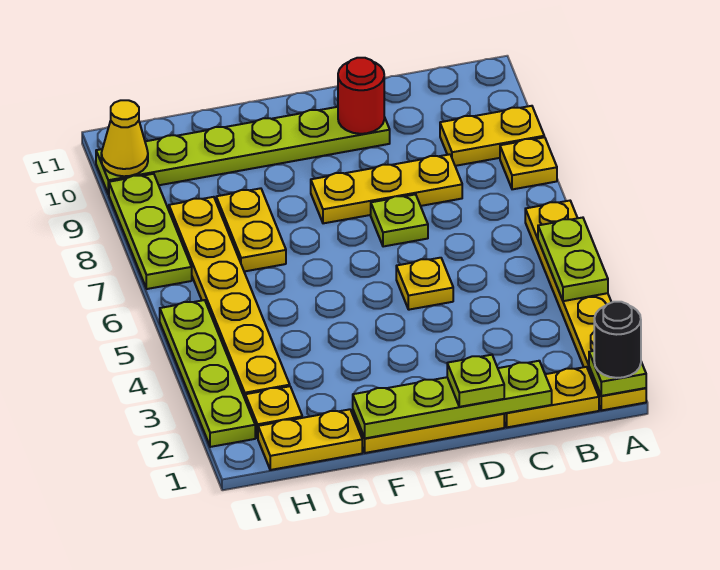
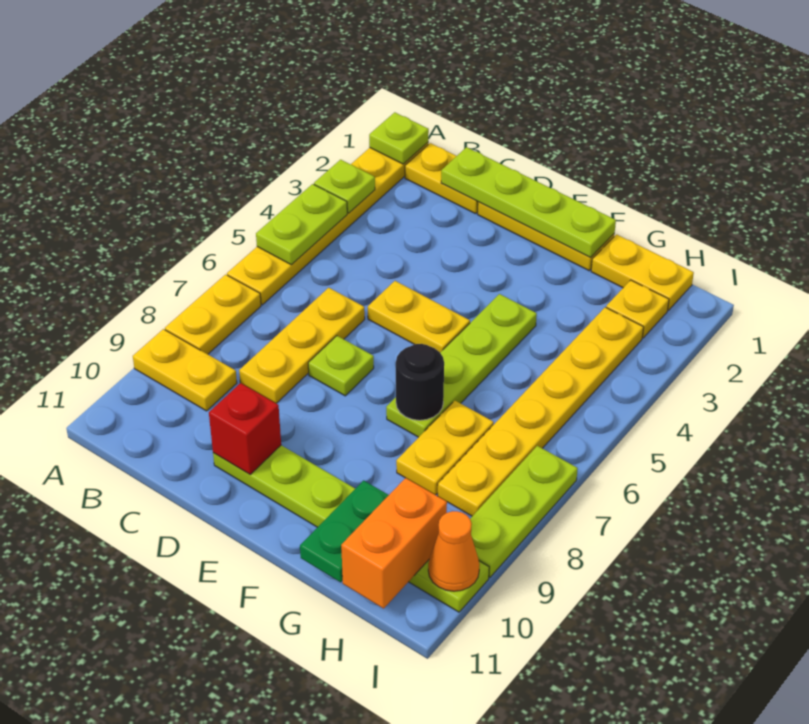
black round brick A1 level 3 -> black round brick F7 level 2
yellow plate A8 level 1 -> yellow plate A7:A8 level 1
yellow plate C8:E8 level 1 -> yellow plate C6:C8 level 1
lime plate D1 level 3 -> lime plate A3 level 2
yellow plate D5 level 1 -> yellow plate D5:E5 level 1
red round brick D10 level 2 -> red brick D10 level 2
none -> green plate G10:G11 level 2
none -> orange brick H10:H11 level 2
lime plate I2:I5 level 1 -> lime plate F4:F7 level 1
yellow cone I10 level 2 -> orange cone I10 level 2

